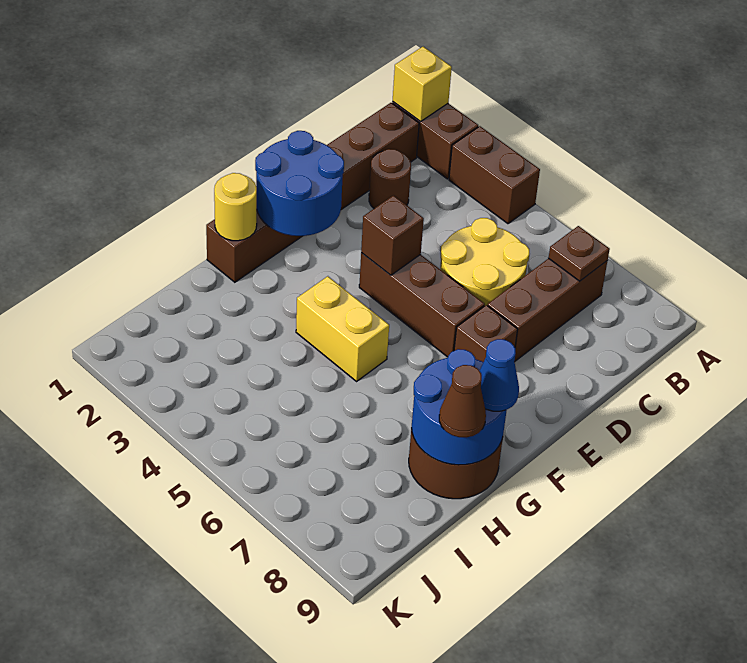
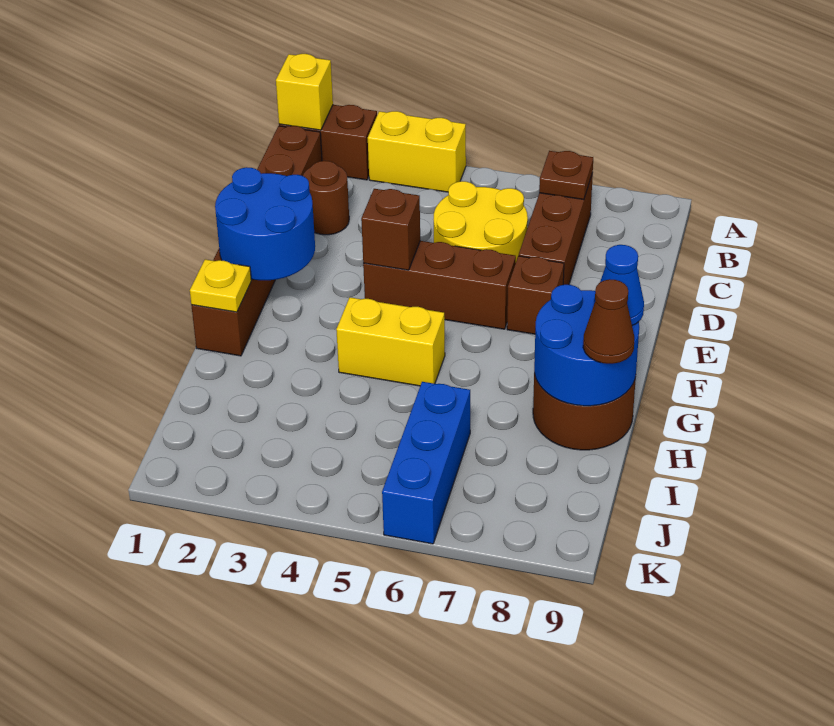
brown brick A3:A4 level 1 -> yellow brick A3:A4 level 1
yellow round brick G1 level 2 -> yellow plate G1 level 2
none -> blue brick I6:K6 level 1

